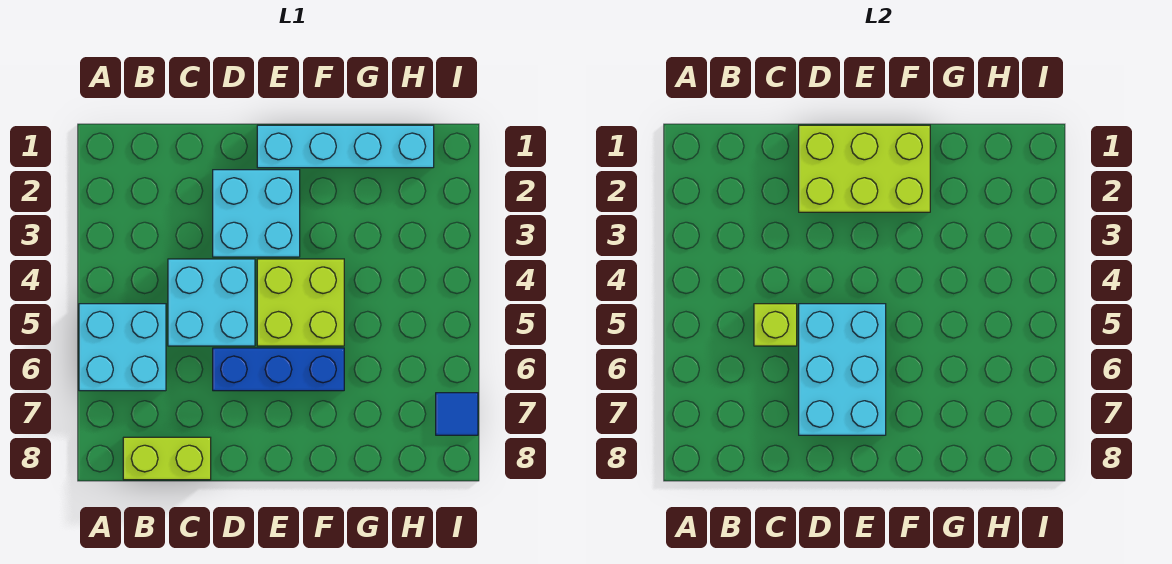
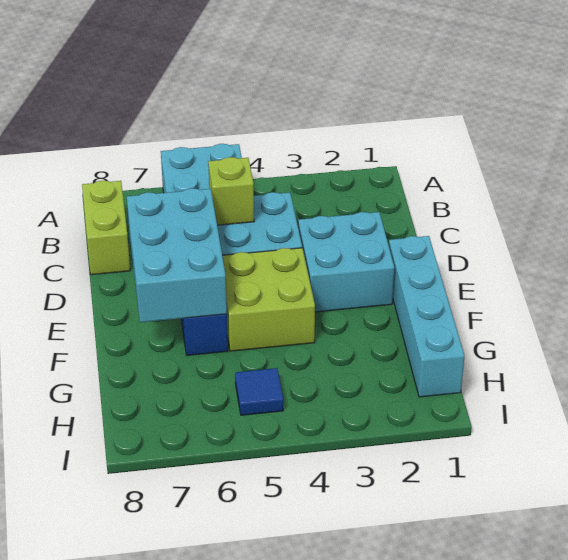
lime brick D1:F2 level 2 -> none
cyan brick D5:E7 level 2 -> cyan brick D6:F7 level 2
blue tile I7 level 1 -> blue tile H5 level 1

